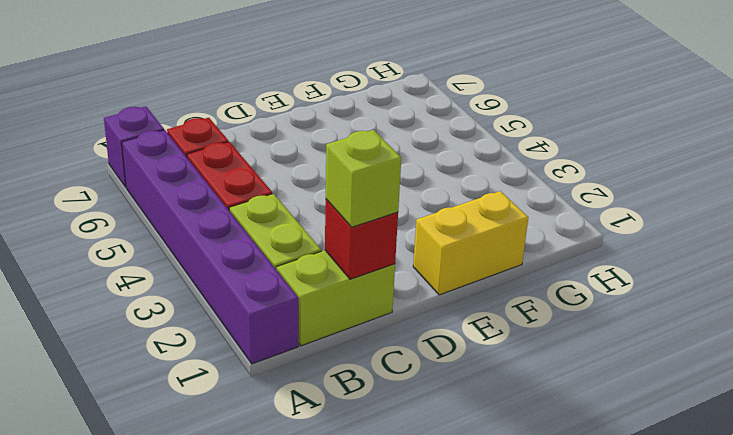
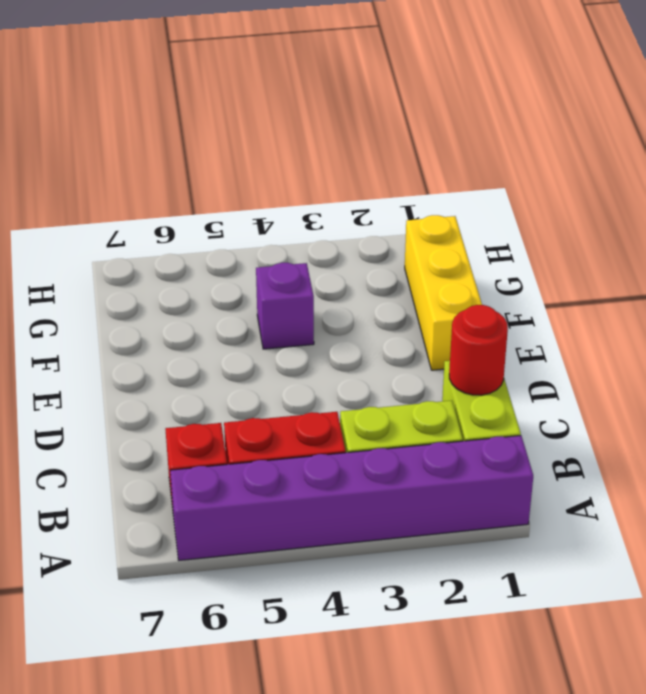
purple brick A7 level 1 -> purple brick F4 level 1
red brick C1 level 2 -> red round brick C1 level 2
lime brick C1 level 3 -> none
yellow brick E1:F1 level 1 -> yellow brick E1:G1 level 1

